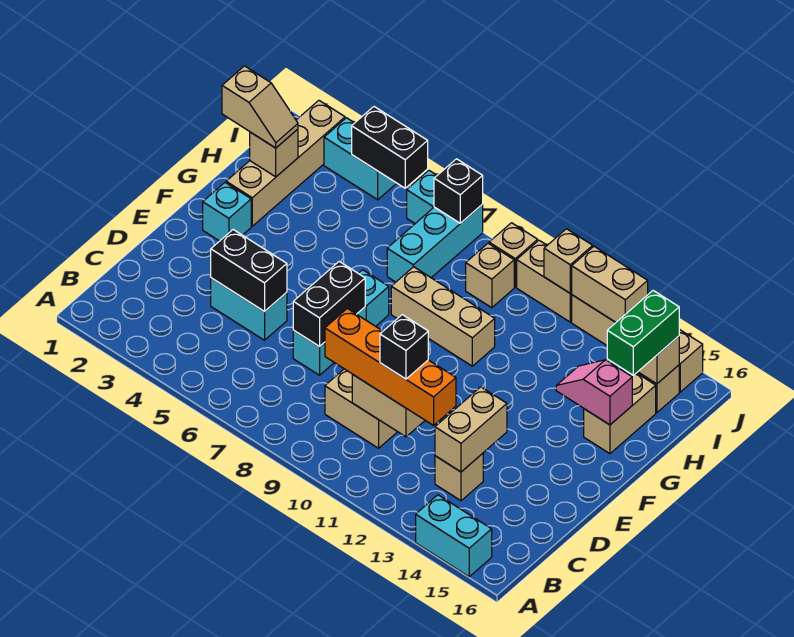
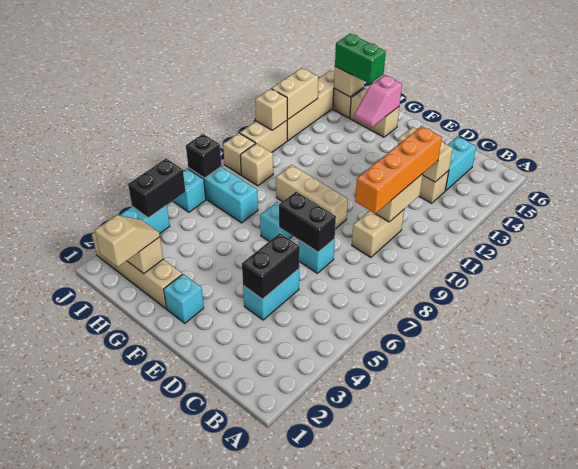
cyan brick A14:A15 level 1 -> cyan brick C14:C15 level 1
black brick C11 level 4 -> none
tan brick G8:G10 level 1 -> tan brick E9:G9 level 1

